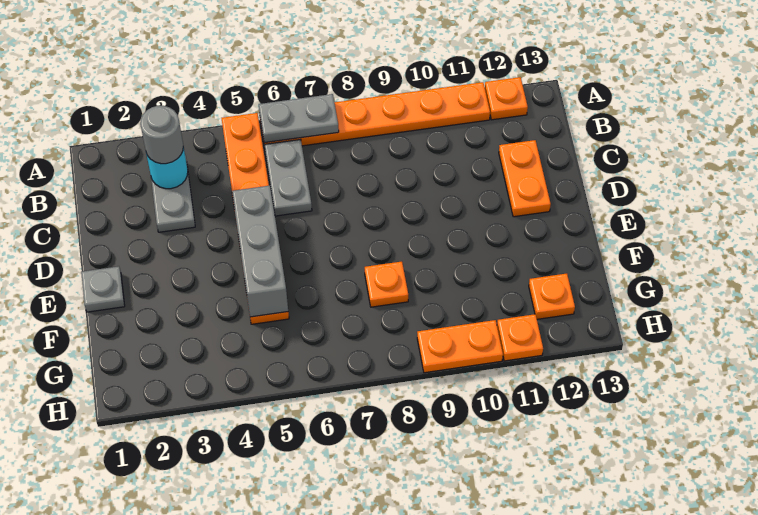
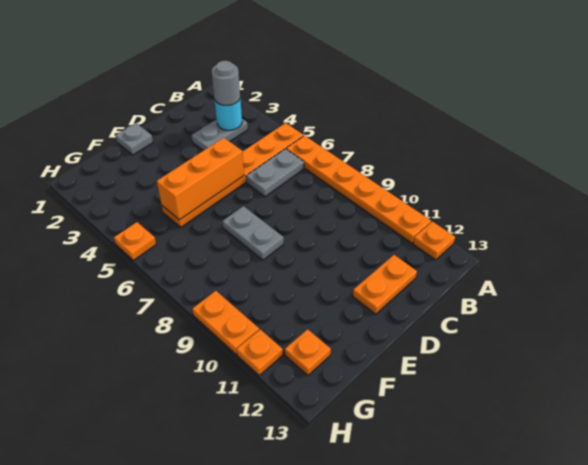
grey plate A6:A7 level 2 -> grey plate E7:E8 level 1
grey brick D5:F5 level 2 -> orange brick D5:F5 level 2
orange plate F8 level 1 -> orange plate H5 level 1

